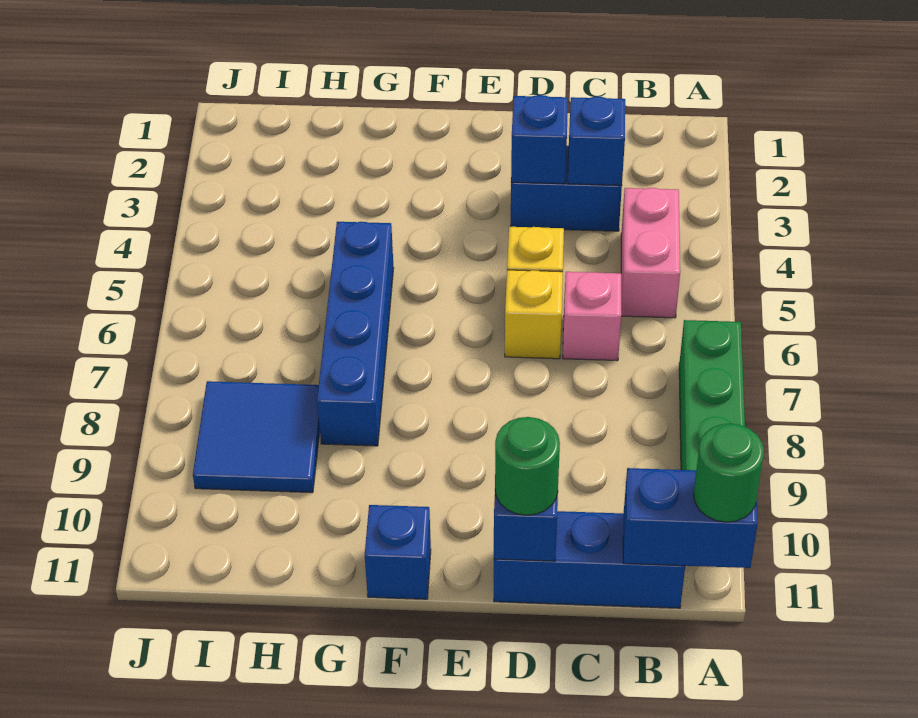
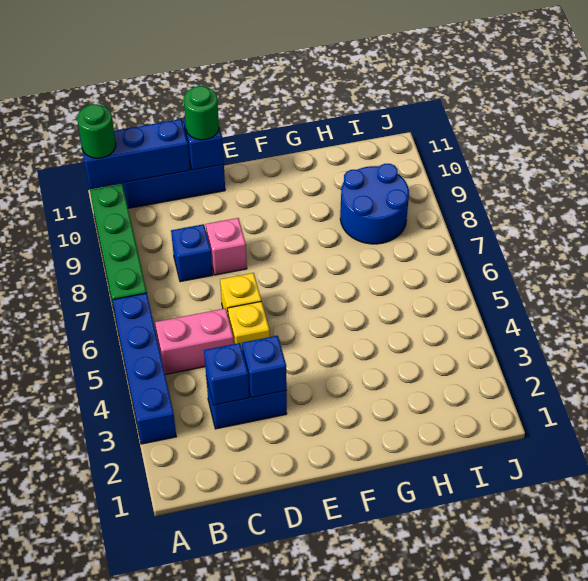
blue brick A11:B11 level 2 -> blue brick A11:C11 level 2
pink brick B4:B5 level 1 -> pink brick B5:C5 level 1
pink brick C6 level 1 -> pink brick D8 level 1
blue brick F11 level 1 -> blue brick C8 level 1
blue brick G5:G8 level 1 -> blue brick A3:A6 level 1
blue tile H8:I9 level 1 -> blue round brick H8:I9 level 1

